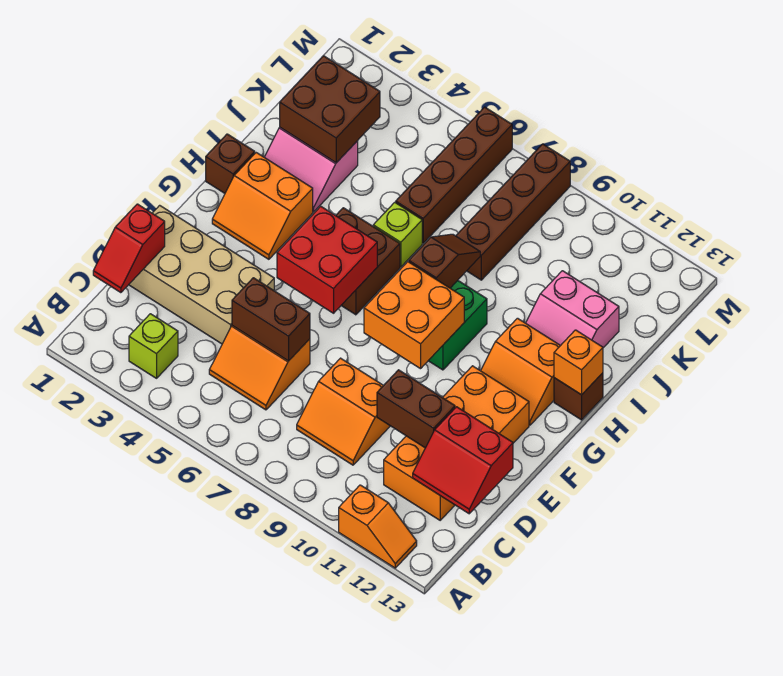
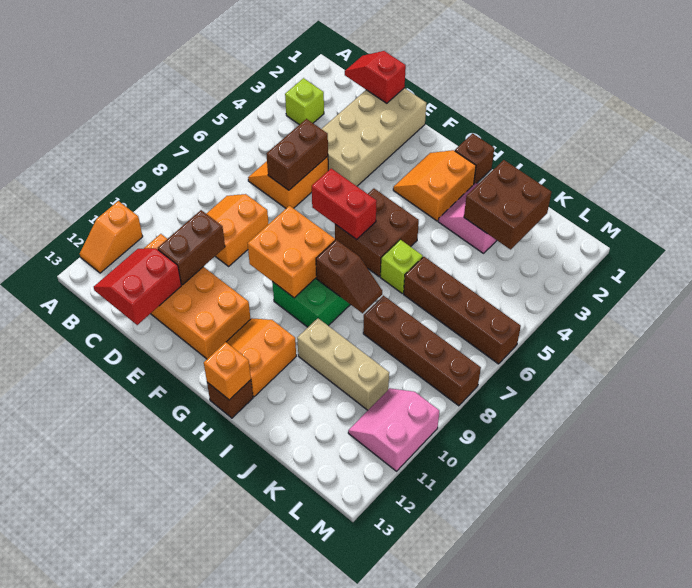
red brick F5:G6 level 2 -> red brick F6:G6 level 2
none -> tan brick I10:K10 level 1
pink slope I11:J12 level 1 top J -> pink slope L10:M11 level 1 top M

